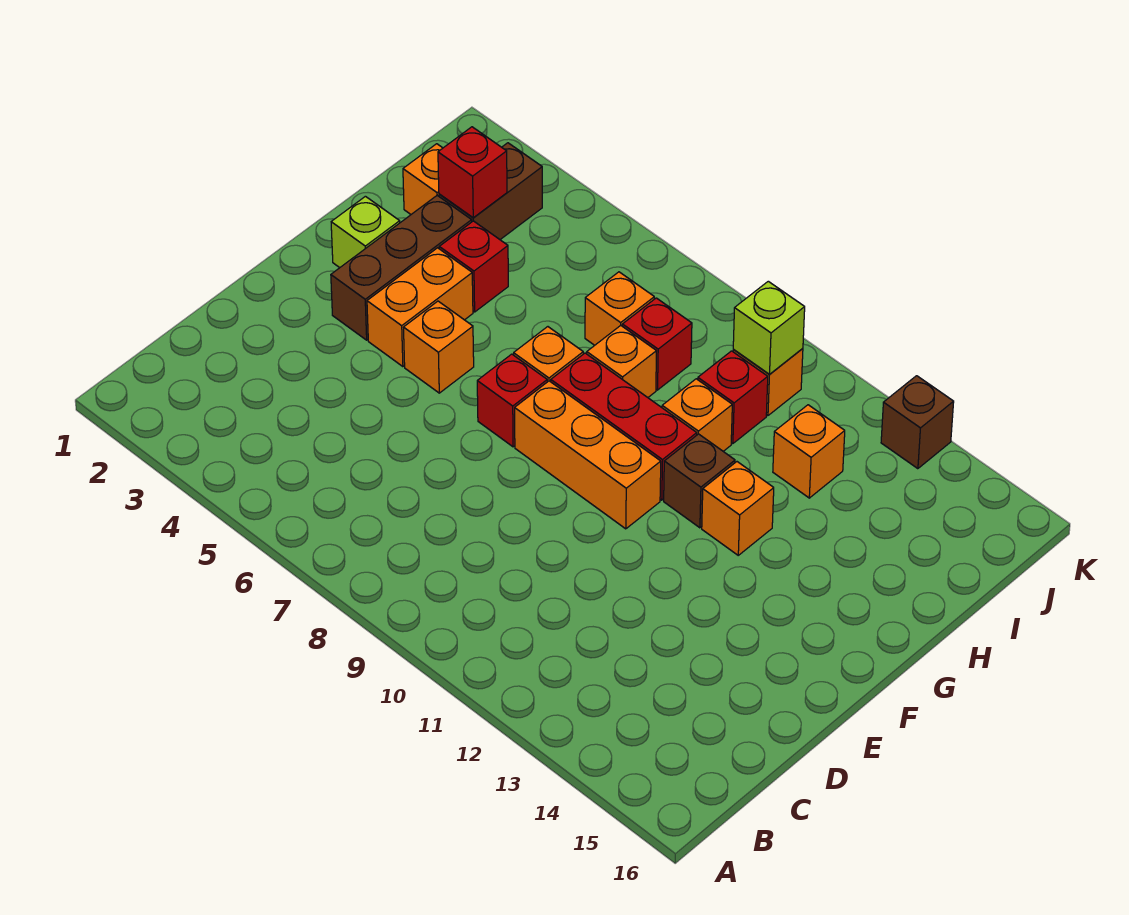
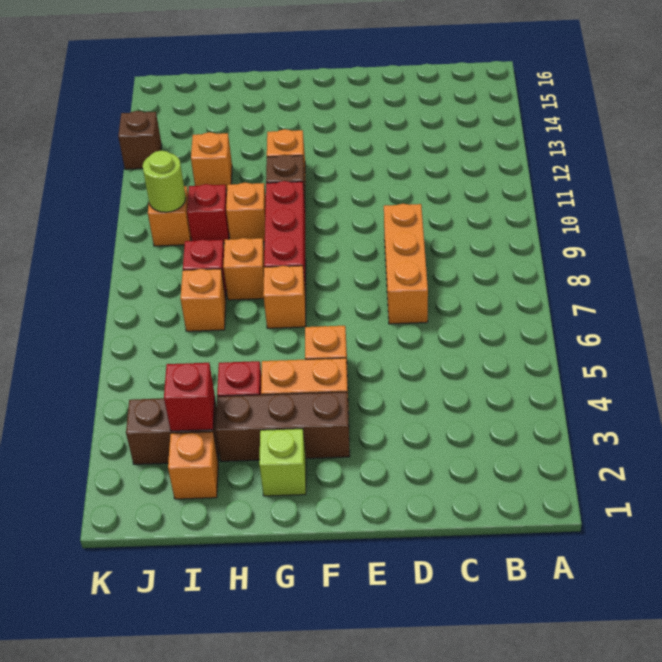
red brick F7 level 1 -> none
orange brick F8:F10 level 1 -> orange brick D7:D9 level 1
lime brick J10 level 2 -> lime round brick J10 level 2

